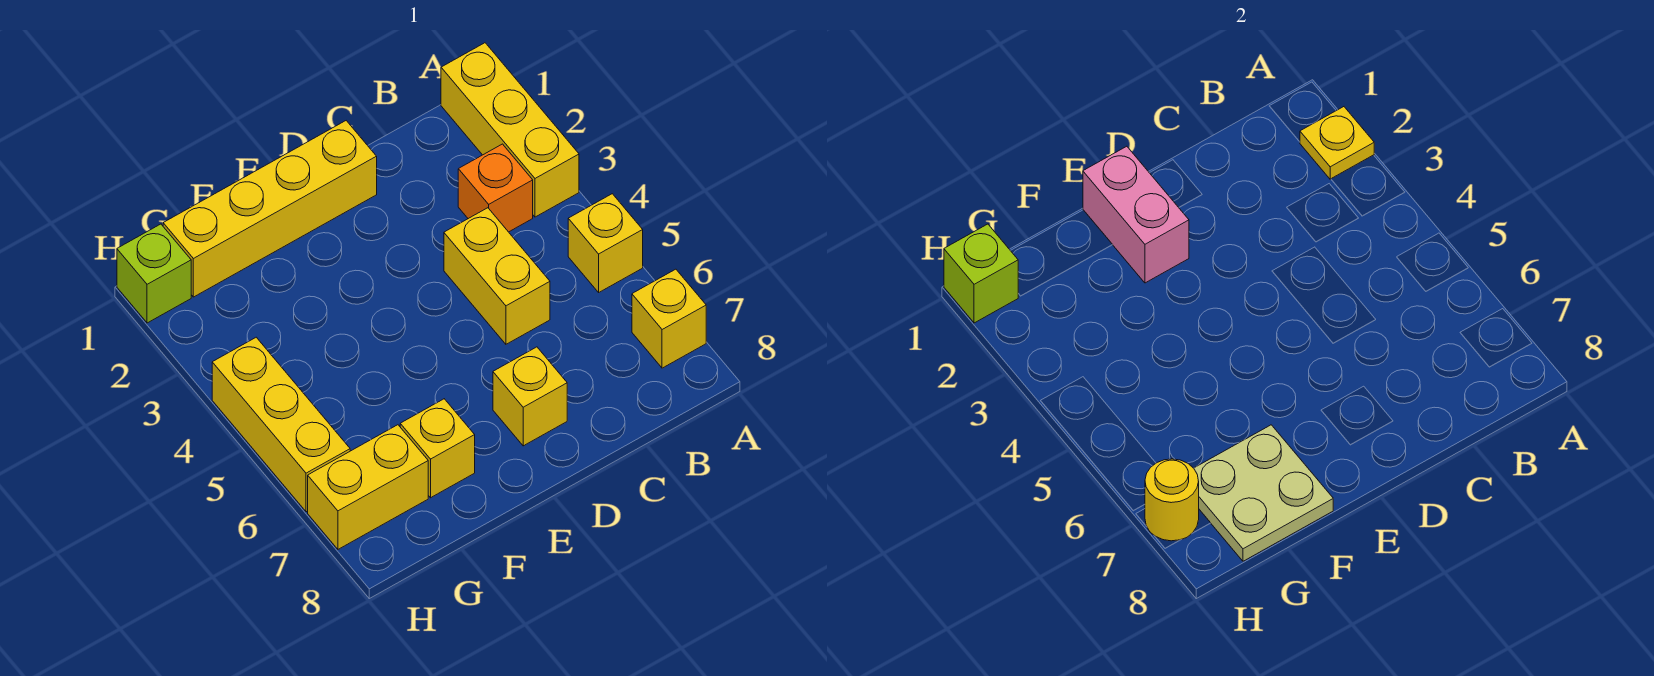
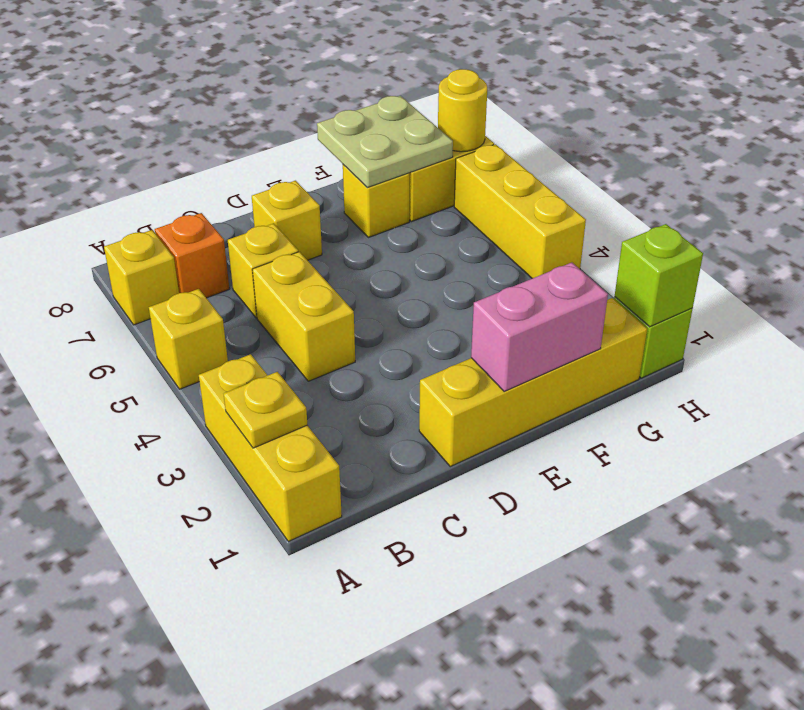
orange brick B3 level 1 -> orange brick B7 level 1
none -> yellow brick C6 level 1
pink brick E1:E2 level 2 -> pink brick E1:F1 level 2

